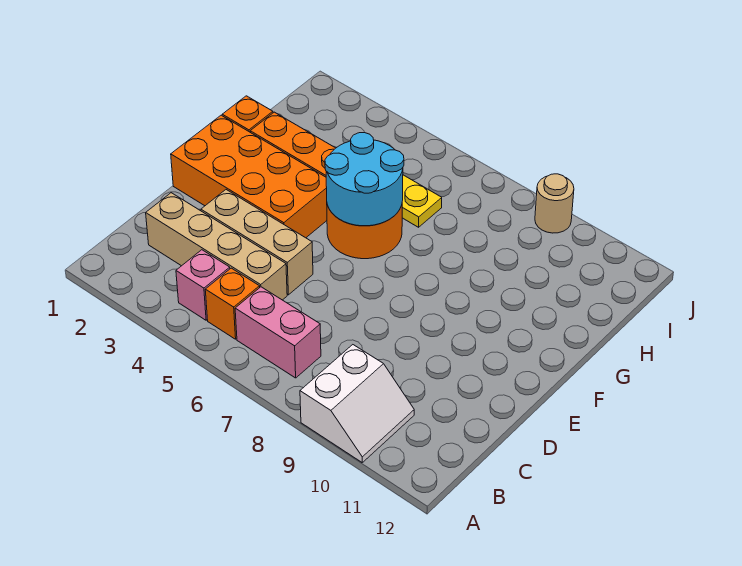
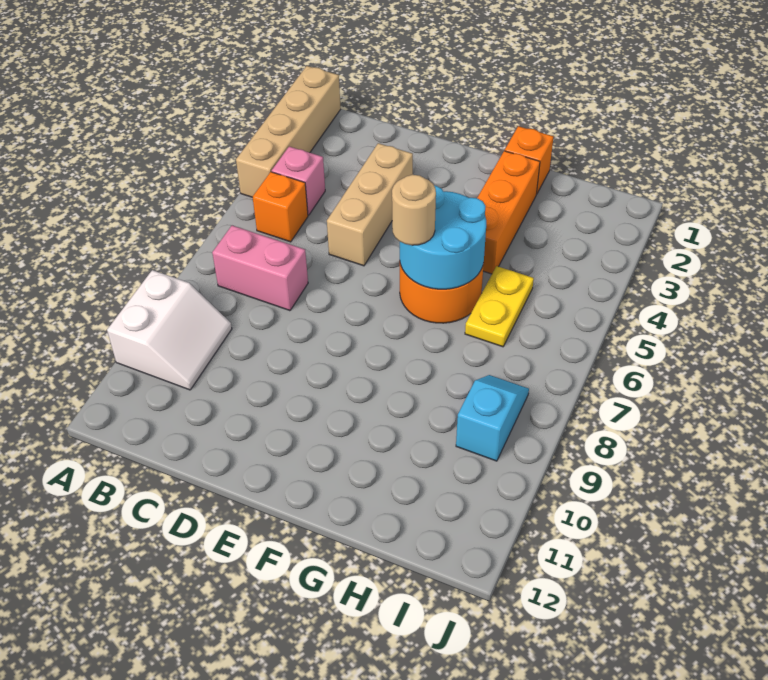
white slope A9:B10 level 1 top 9 -> white slope A9:B10 level 1 top A
pink brick B6:B7 level 1 -> pink brick B7:C7 level 1
tan brick C2:C5 level 1 -> tan brick A1:A4 level 1
orange brick E1:F4 level 1 -> none
none -> cyan slope I8:I9 level 1 top 9
tan round brick J9 level 1 -> tan round brick F6 level 3

